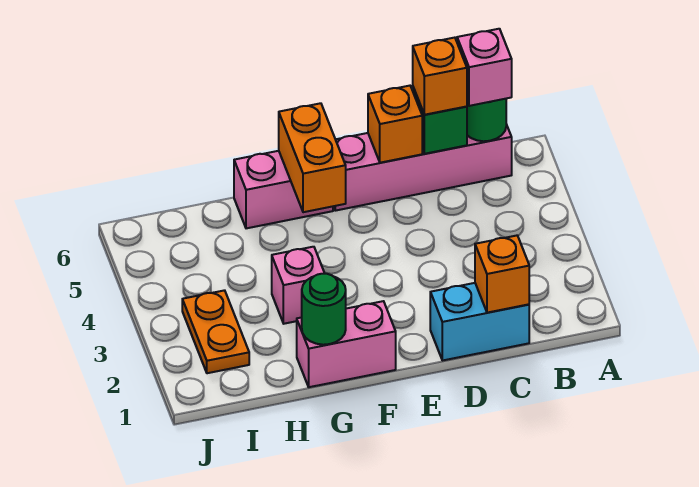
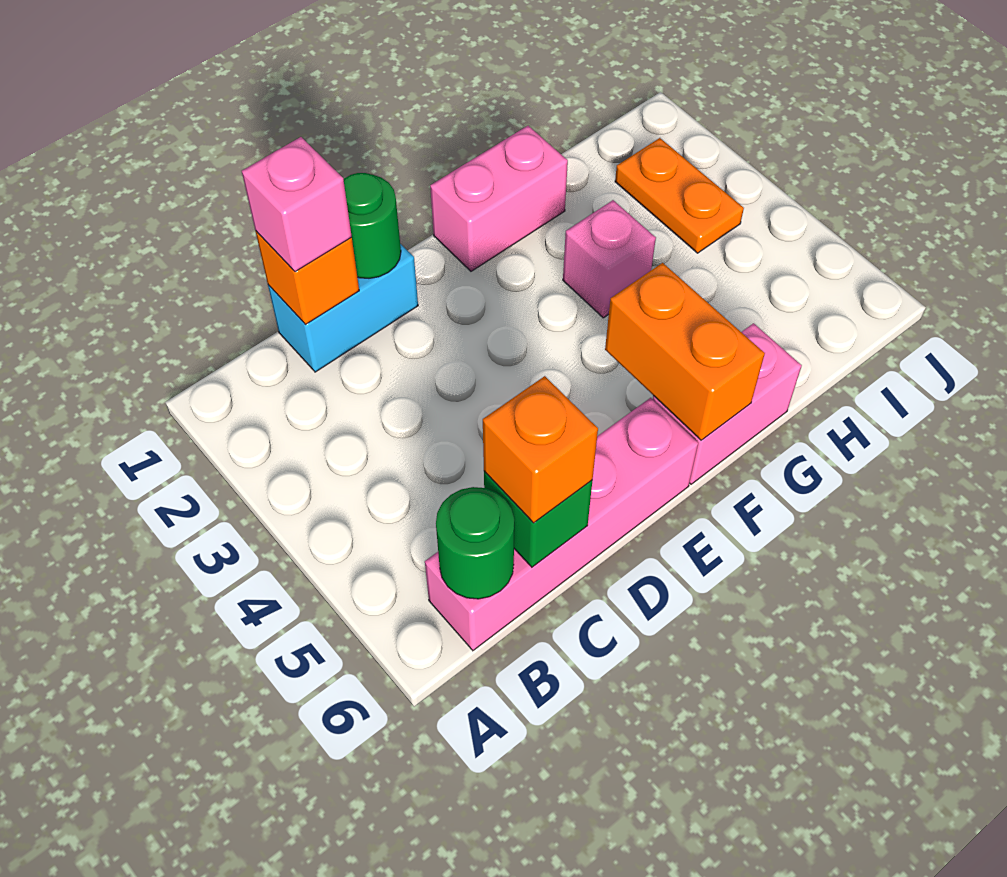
pink brick B6 level 3 -> pink brick C1 level 3
orange brick D6 level 2 -> none
green round brick G1 level 2 -> green round brick D1 level 2

